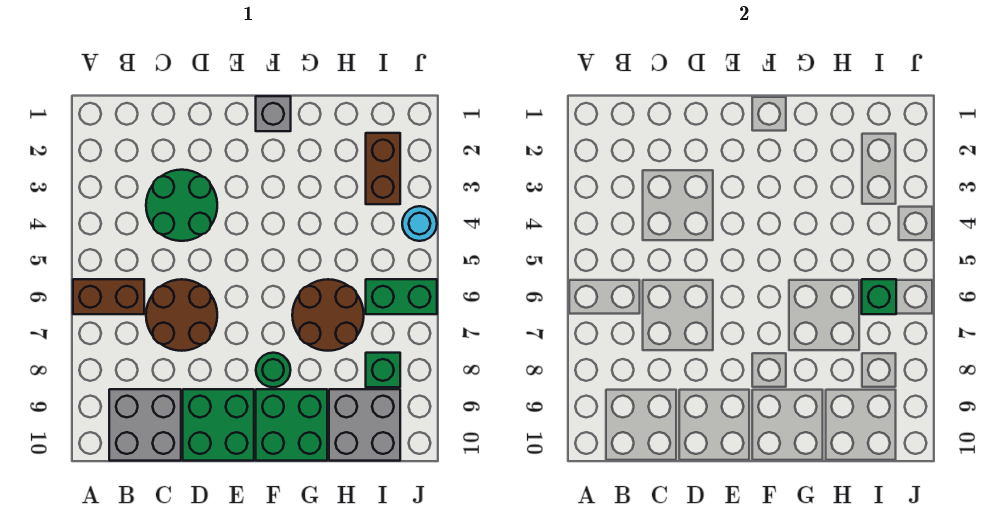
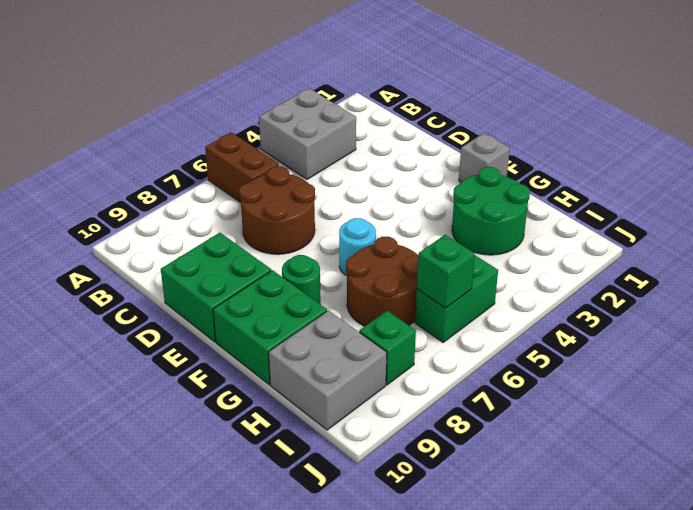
grey brick B9:C10 level 1 -> grey brick A3:B4 level 1
green round brick C3:D4 level 1 -> green round brick G2:H3 level 1
brown brick I2:I3 level 1 -> none
green brick I6:J6 level 1 -> green brick I5:I6 level 1
cyan round brick J4 level 1 -> cyan round brick F6 level 1

